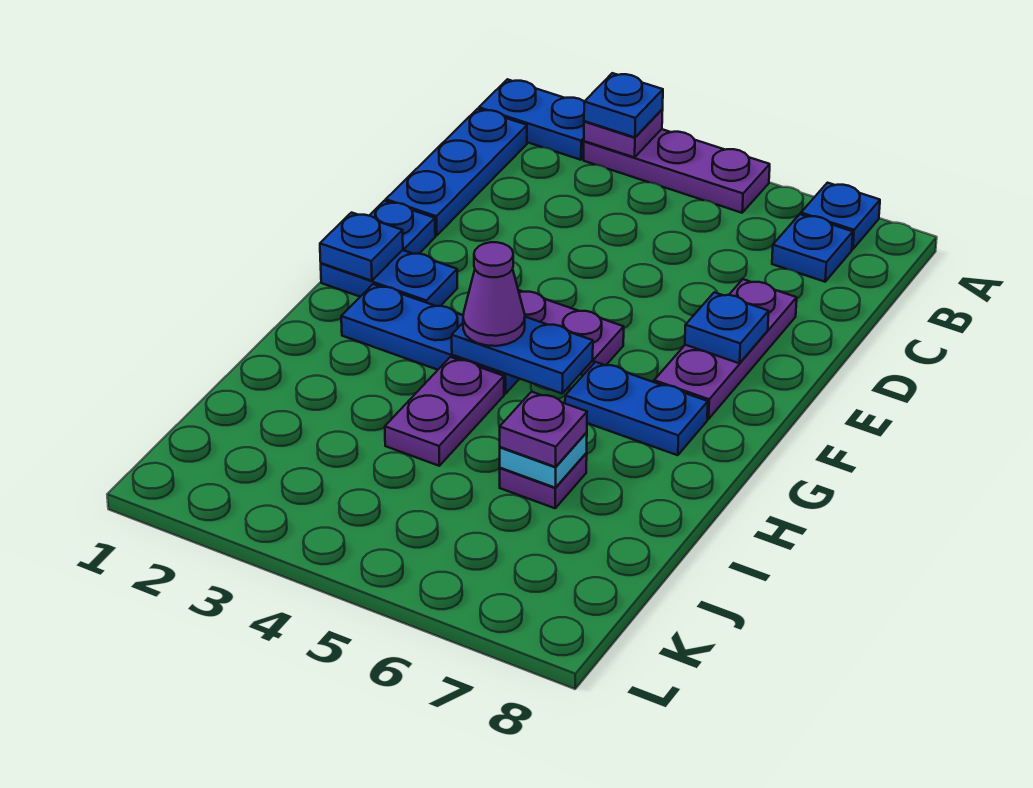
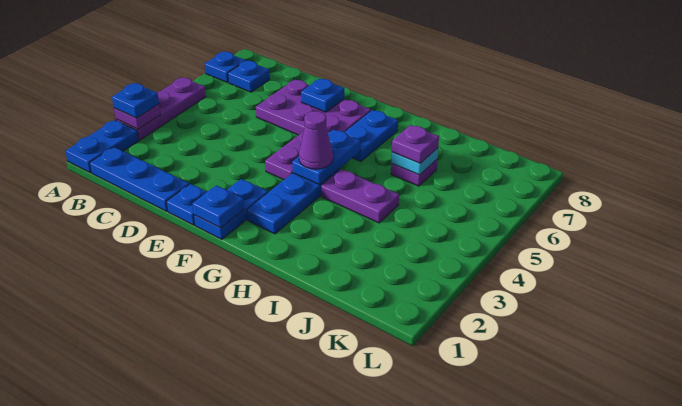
purple plate D7:F7 level 1 -> purple plate D6:F7 level 1

